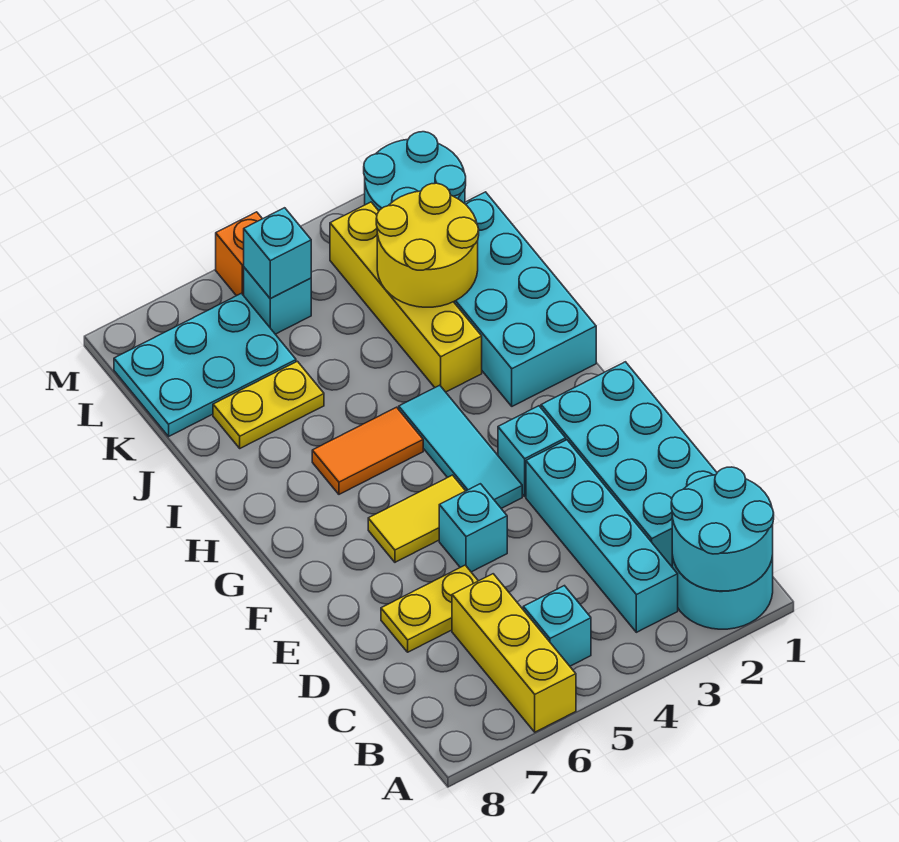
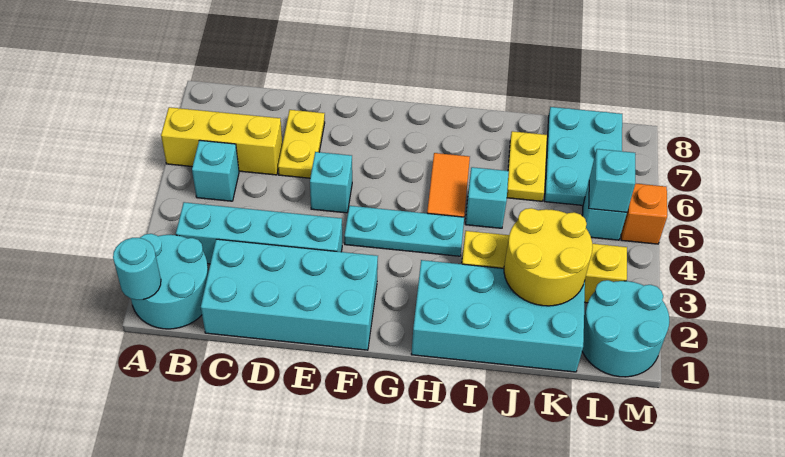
cyan round brick A1:B2 level 2 -> cyan round brick A1 level 2
cyan brick F3 level 1 -> cyan brick I5 level 1
cyan tile F4:H4 level 1 -> cyan plate F4:H4 level 1
yellow tile F5:F6 level 1 -> none

